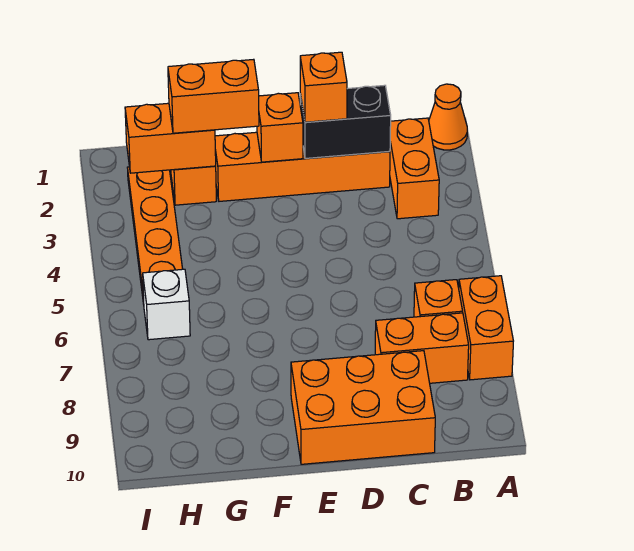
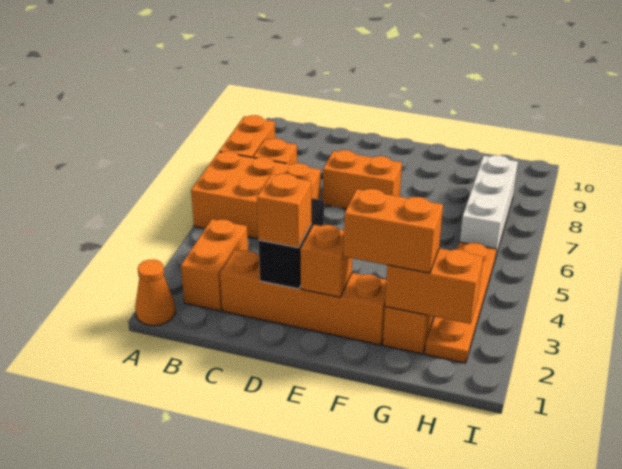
orange brick B8:C8 level 1 -> orange brick D7:E7 level 1
black brick C2:D2 level 2 -> black brick D2:D3 level 2
orange brick C9:E10 level 1 -> orange brick A5:C6 level 1
white brick H6 level 1 -> white brick H6:H8 level 1

